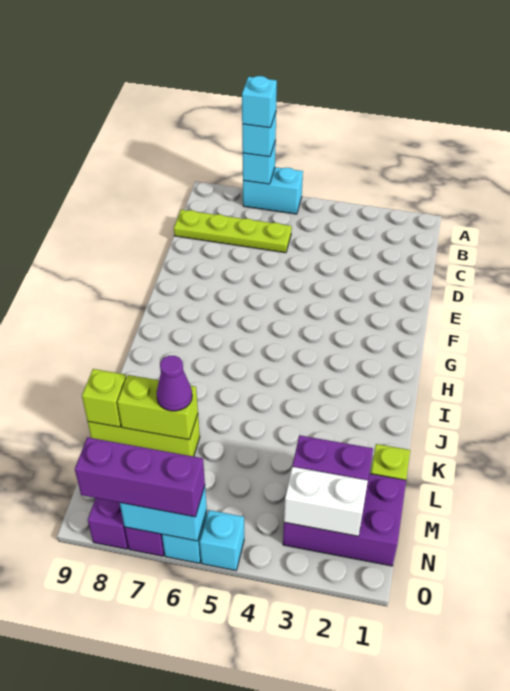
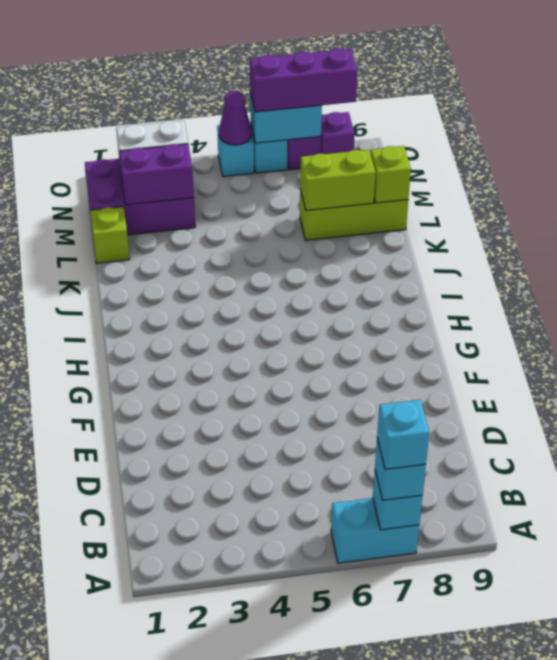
lime plate C6:C9 level 1 -> none
purple cone L7 level 3 -> purple cone O5 level 2

